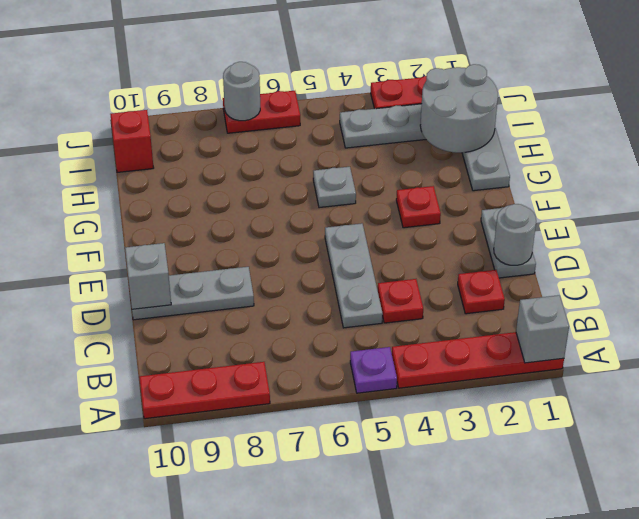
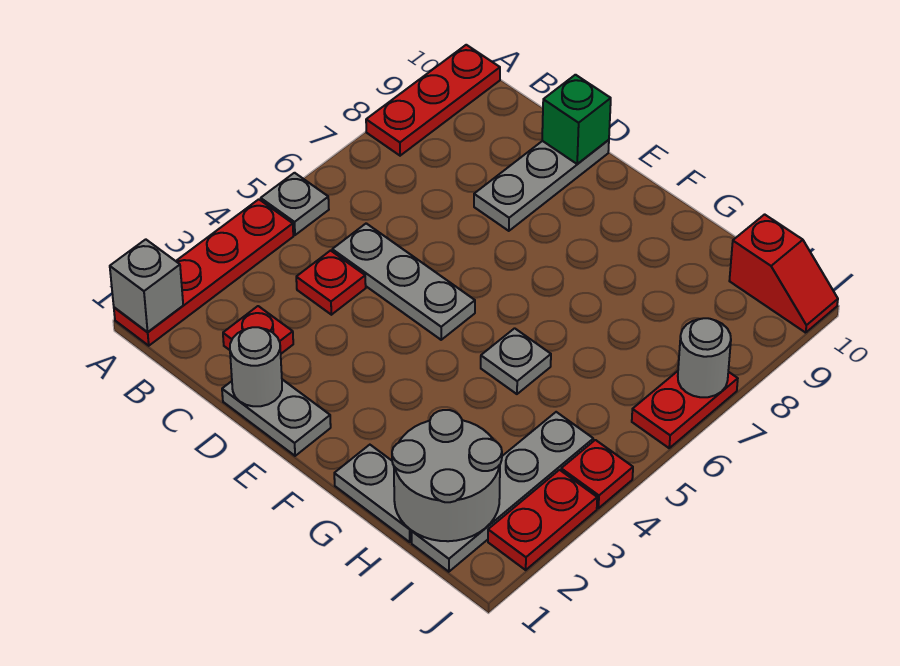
purple plate A5 level 1 -> grey plate A5 level 1
grey brick D10 level 2 -> green brick D10 level 2
red plate F3 level 1 -> red plate J4 level 1

